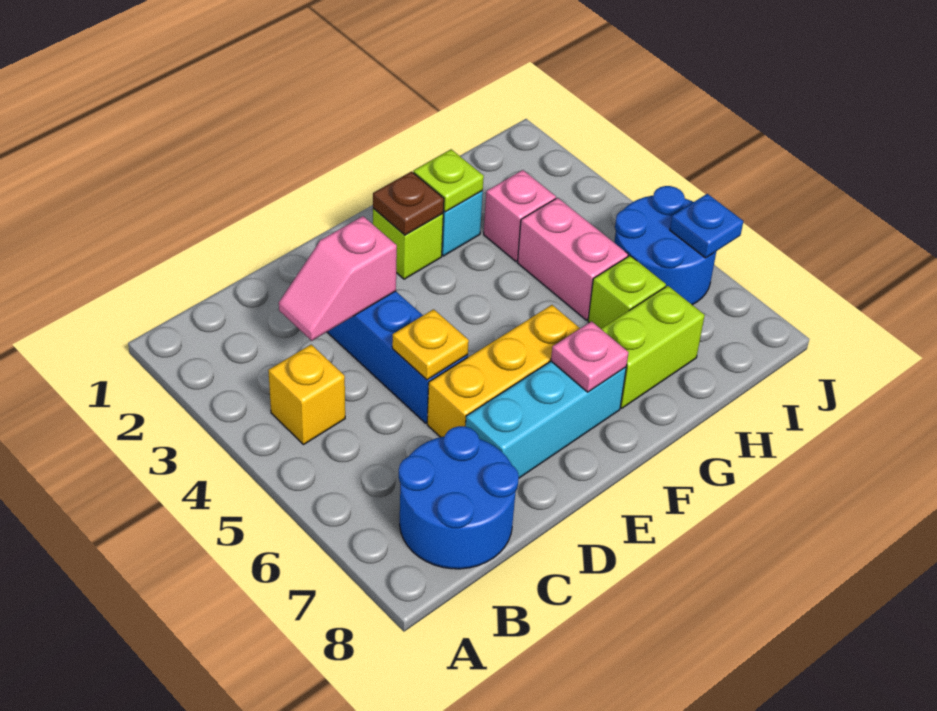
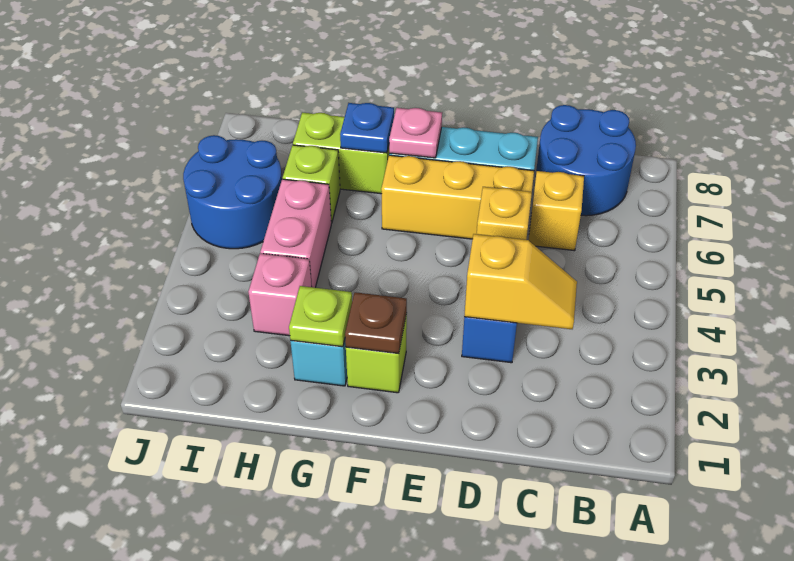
yellow brick B4 level 1 -> yellow brick C6 level 1
pink slope C3:D3 level 2 top D -> yellow slope C3:D3 level 2 top D
blue plate J6 level 2 -> blue plate G7 level 2

